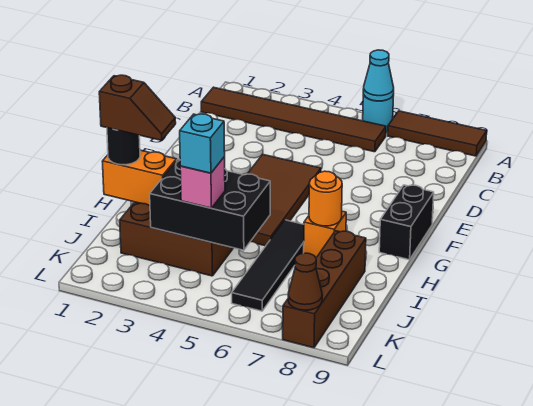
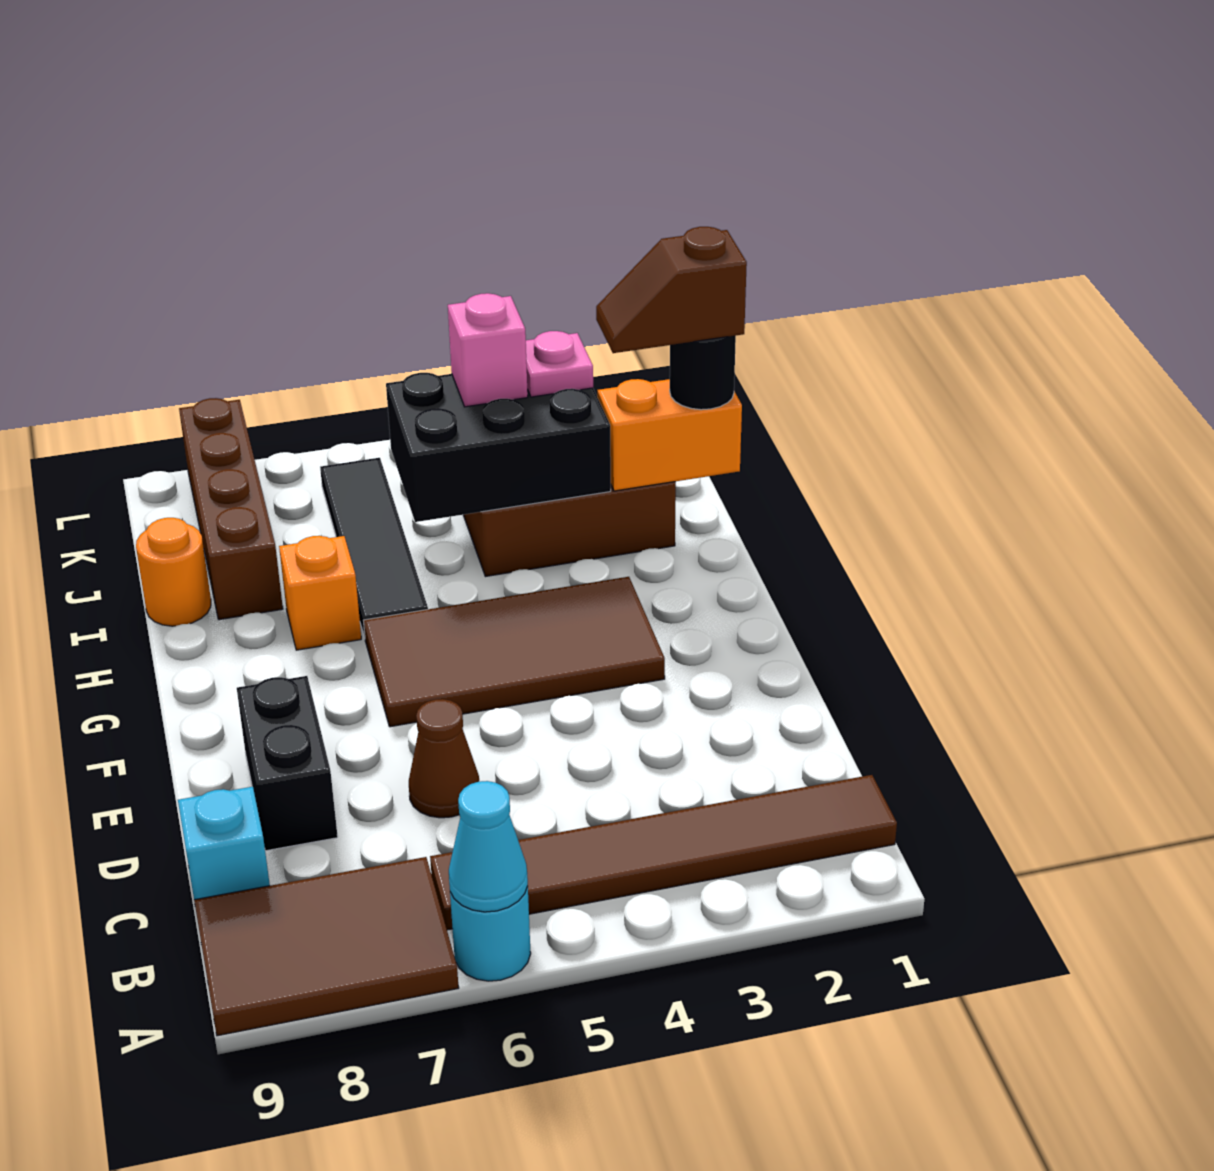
brown tile A7:A9 level 1 -> brown tile A7:B9 level 1
brown tile E4:H5 level 1 -> brown tile F3:G6 level 1
black brick F9:G9 level 1 -> black brick D8:E8 level 1
orange round brick H7 level 2 -> orange round brick I9 level 1
none -> pink plate J3 level 3
cyan brick J4 level 4 -> cyan brick C9 level 1
brown cone L8 level 2 -> brown cone D6 level 1

